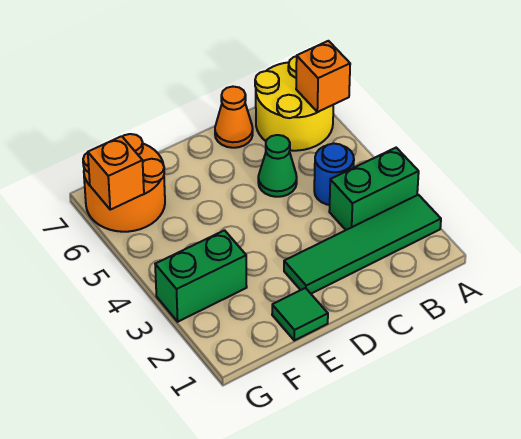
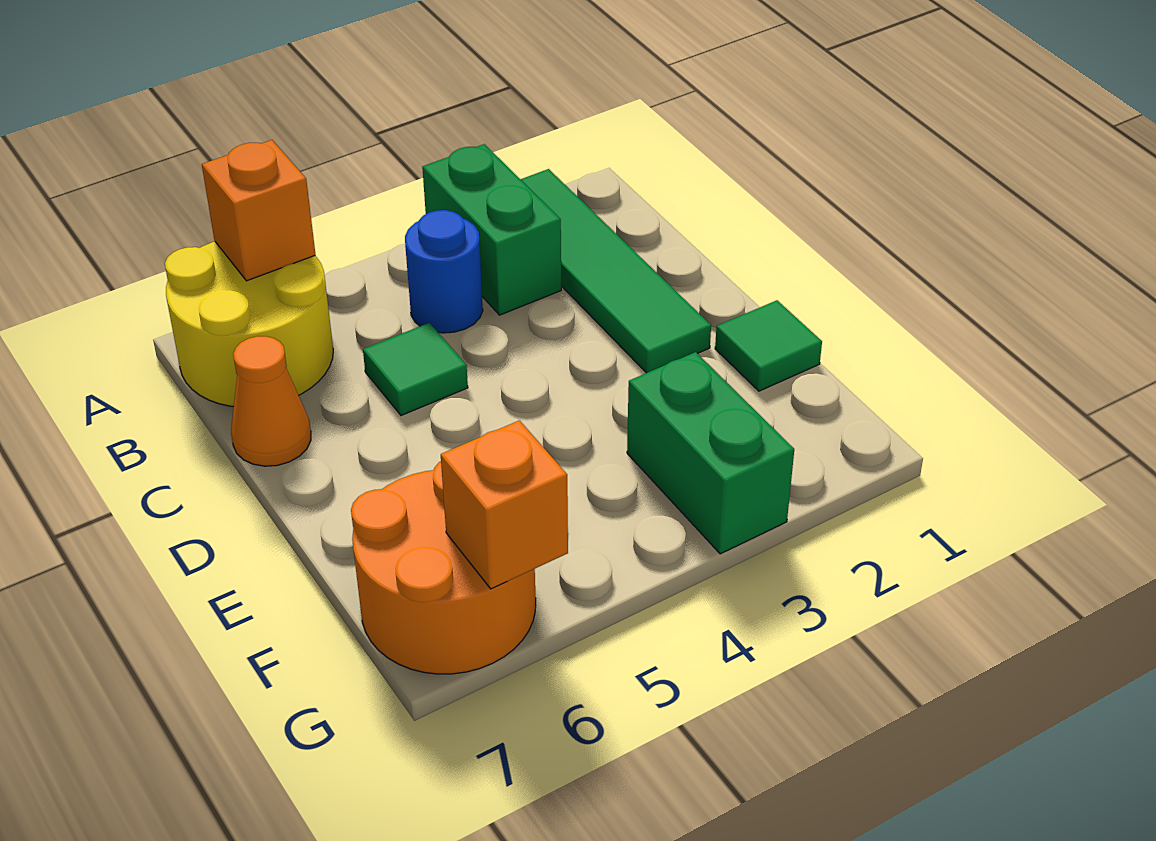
green cone C5 level 1 -> green tile C5 level 1

